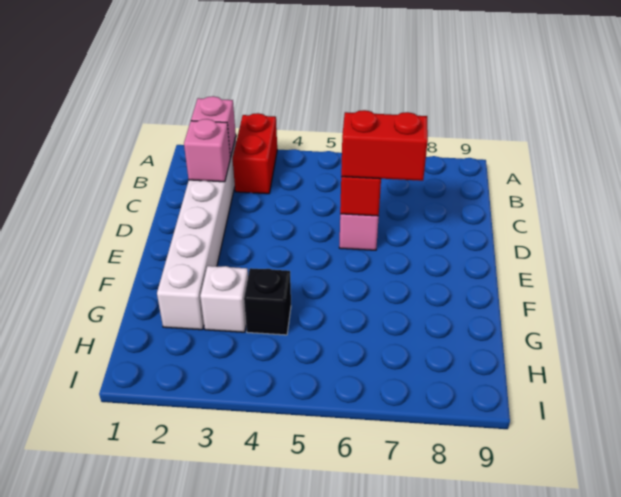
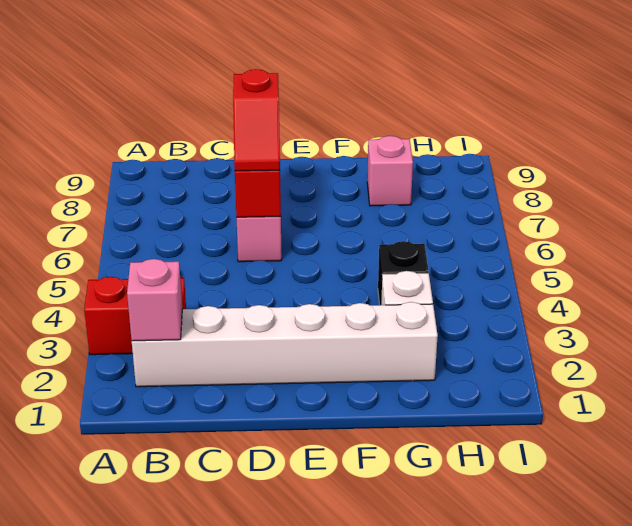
pink brick C2 level 2 -> pink brick G8 level 1
red brick D6:D7 level 3 -> red slope D6:D7 level 3 top 7

